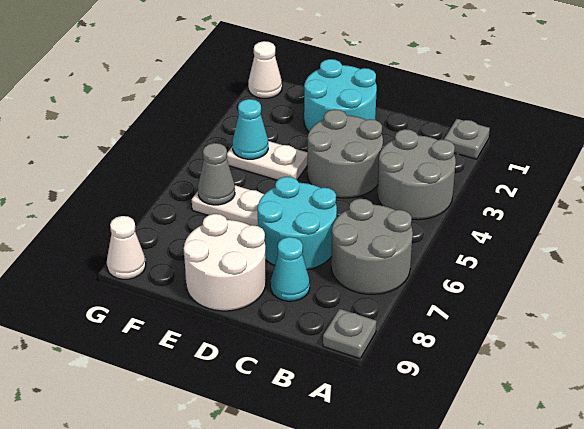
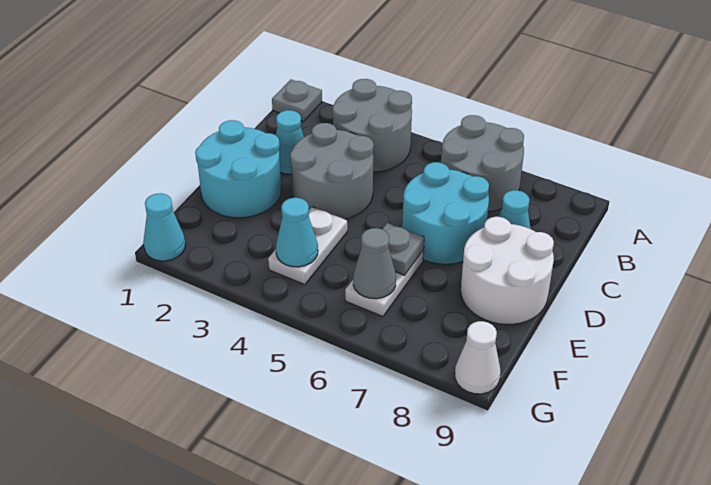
grey plate A9 level 1 -> grey plate E6 level 2
none -> cyan cone C2 level 1
white cone G1 level 1 -> cyan cone G1 level 1

